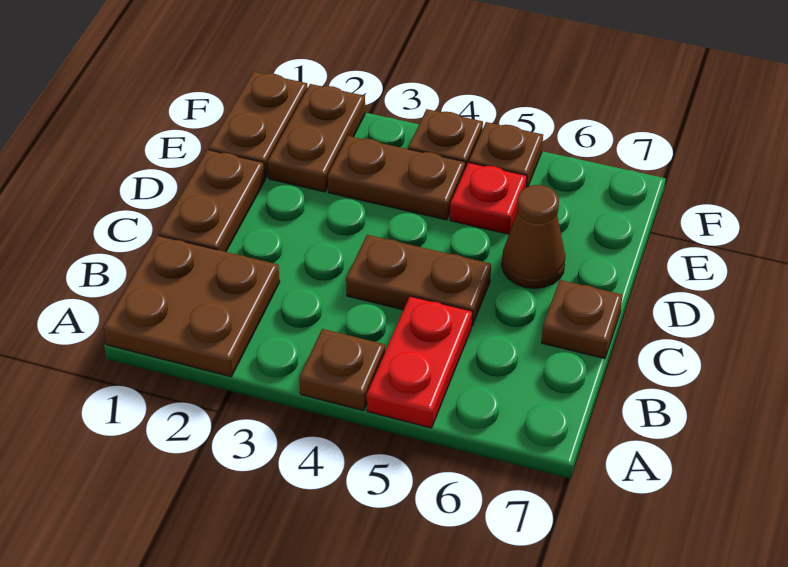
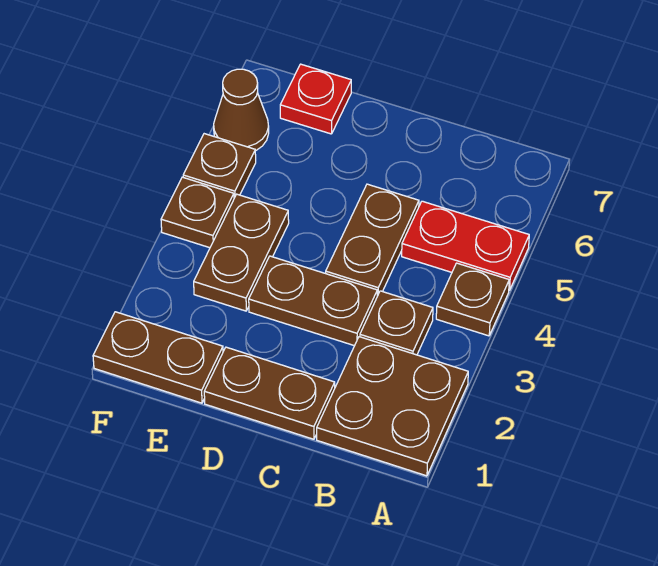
brown plate C7 level 1 -> brown plate B3 level 1
brown cone D6 level 1 -> brown cone F6 level 1
brown plate E2:F2 level 1 -> brown plate C3:D3 level 1
red plate E5 level 1 -> red plate E7 level 1

